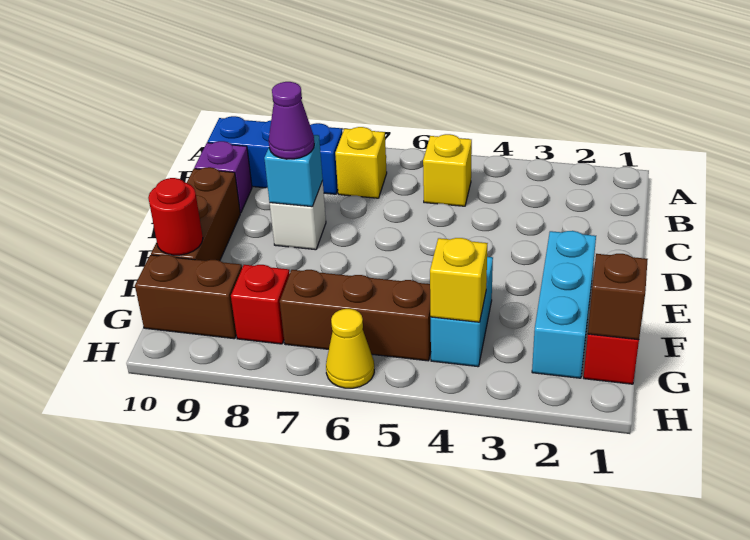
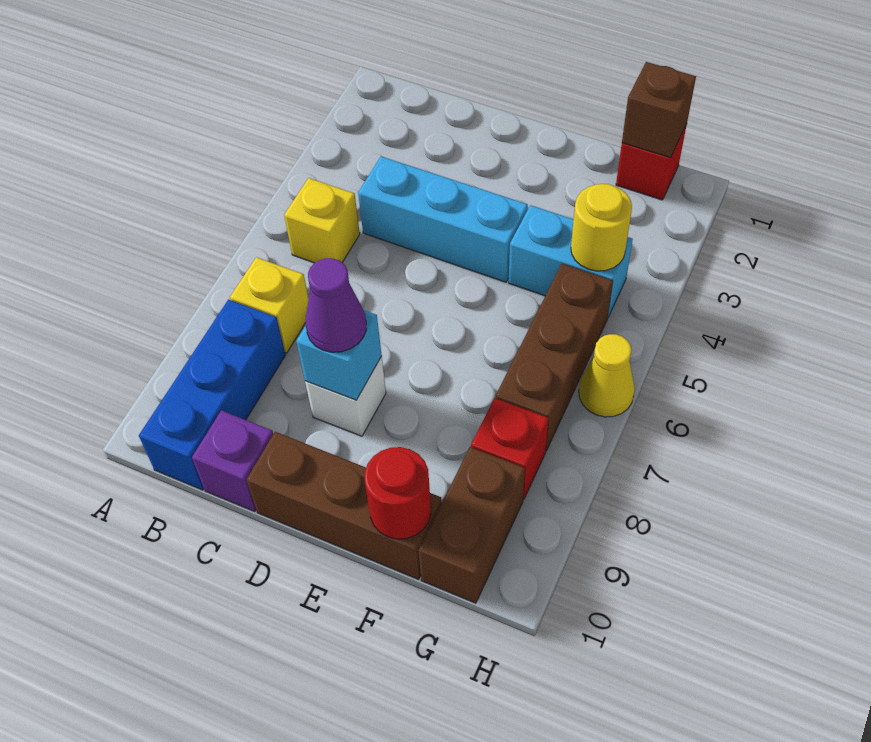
cyan brick E2:G2 level 1 -> cyan brick C4:E4 level 1
yellow brick G4 level 2 -> yellow round brick G4 level 2

